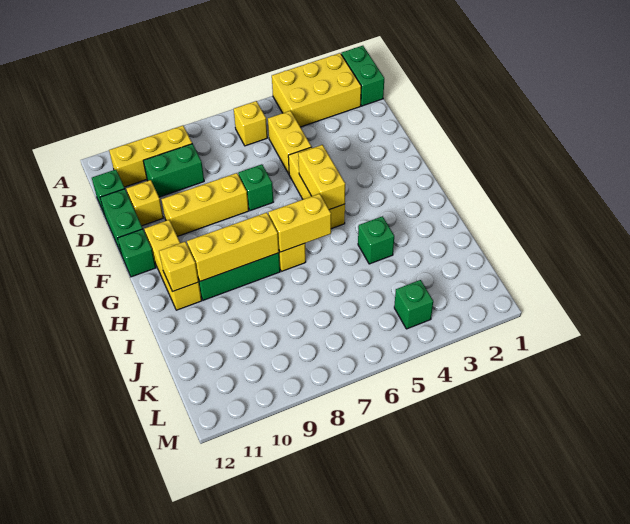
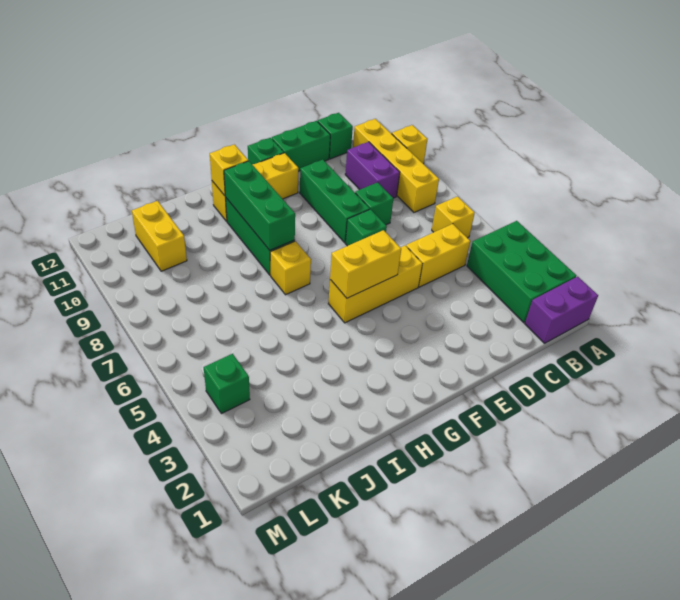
green brick A1:B1 level 1 -> purple brick A1:B1 level 1
yellow brick A2:B4 level 1 -> green brick A2:B4 level 1
yellow brick B9:B11 level 1 -> yellow brick B8:B11 level 1
green brick C9:C10 level 1 -> purple brick C9:C10 level 1
yellow brick D11 level 1 -> yellow brick A10 level 1
yellow brick E8:E10 level 1 -> green brick E8:E10 level 1
yellow brick H6:H7 level 2 -> yellow brick K10:K11 level 1
yellow brick H8:H10 level 2 -> green brick H8:H10 level 2
green brick I4 level 1 -> green brick D8 level 1

